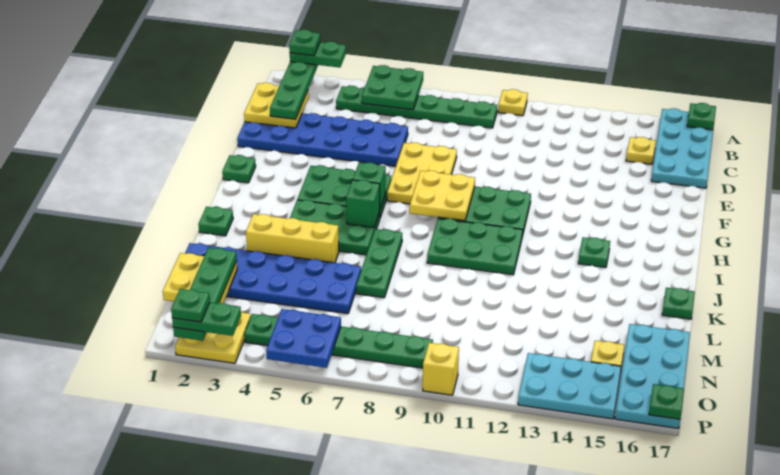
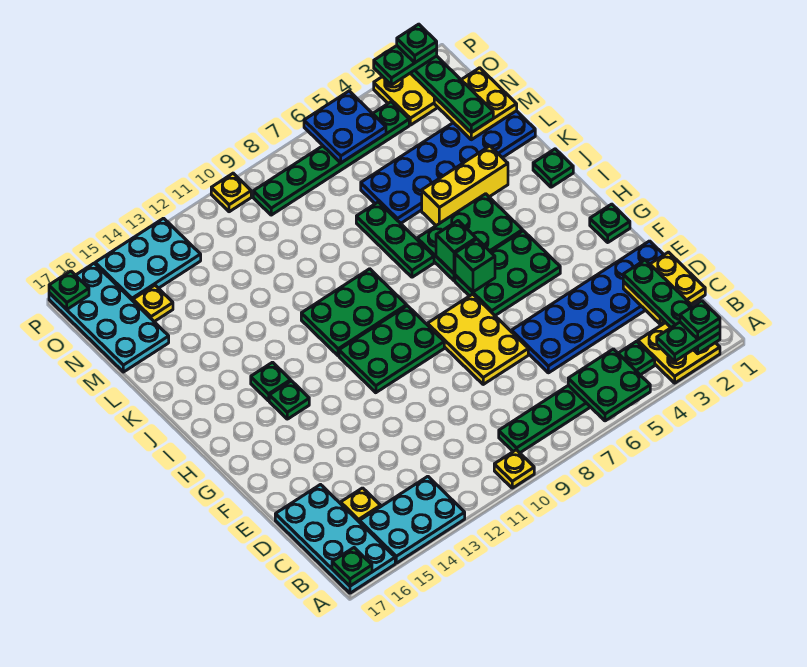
none -> cyan plate A13:B15 level 1
yellow plate G8:H9 level 2 -> yellow plate A2:B3 level 1
green plate K17 level 1 -> green plate H14 level 1
yellow brick P10 level 1 -> yellow plate P10 level 1

